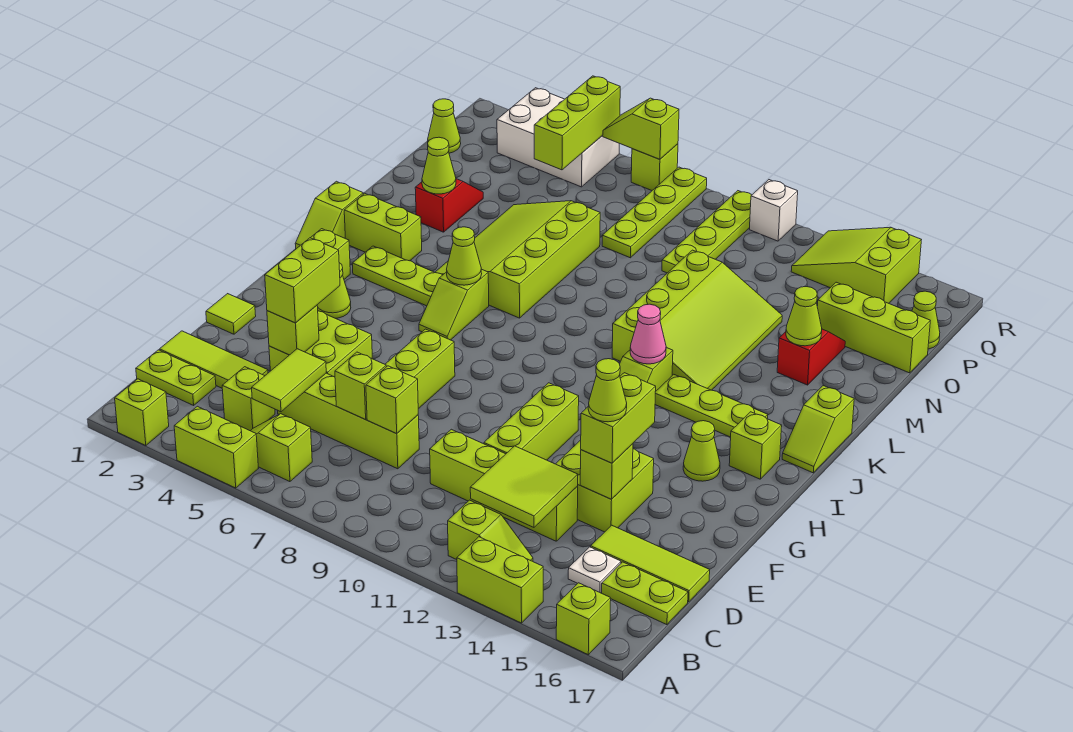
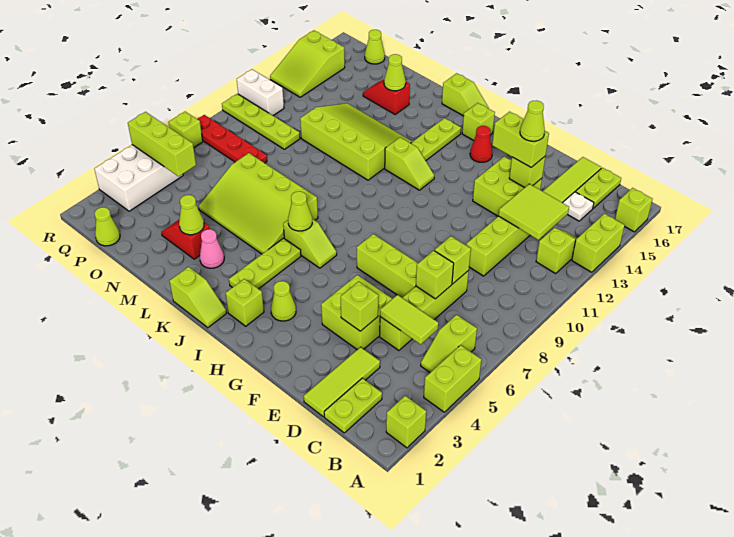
lime brick C4 level 1 -> none
lime brick E4:F4 level 3 -> none
lime brick E11:G11 level 1 -> none
lime tile F1 level 1 -> none
lime cone H15 level 1 -> red cone H15 level 1
pink cone J12 level 2 -> pink cone L3 level 1
lime brick K2:K3 level 1 -> none
lime plate O8:R8 level 1 -> red plate O8:R8 level 1
lime brick O15:O17 level 1 -> none
lime slope R6:R7 level 2 top 7 -> none
white brick R11 level 1 -> white brick Q11:R11 level 1

